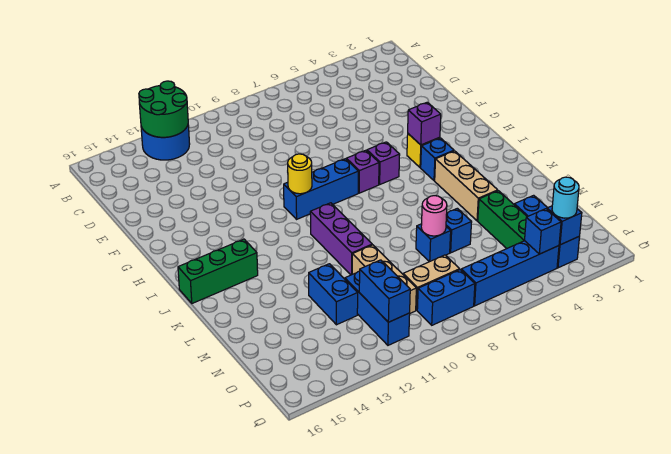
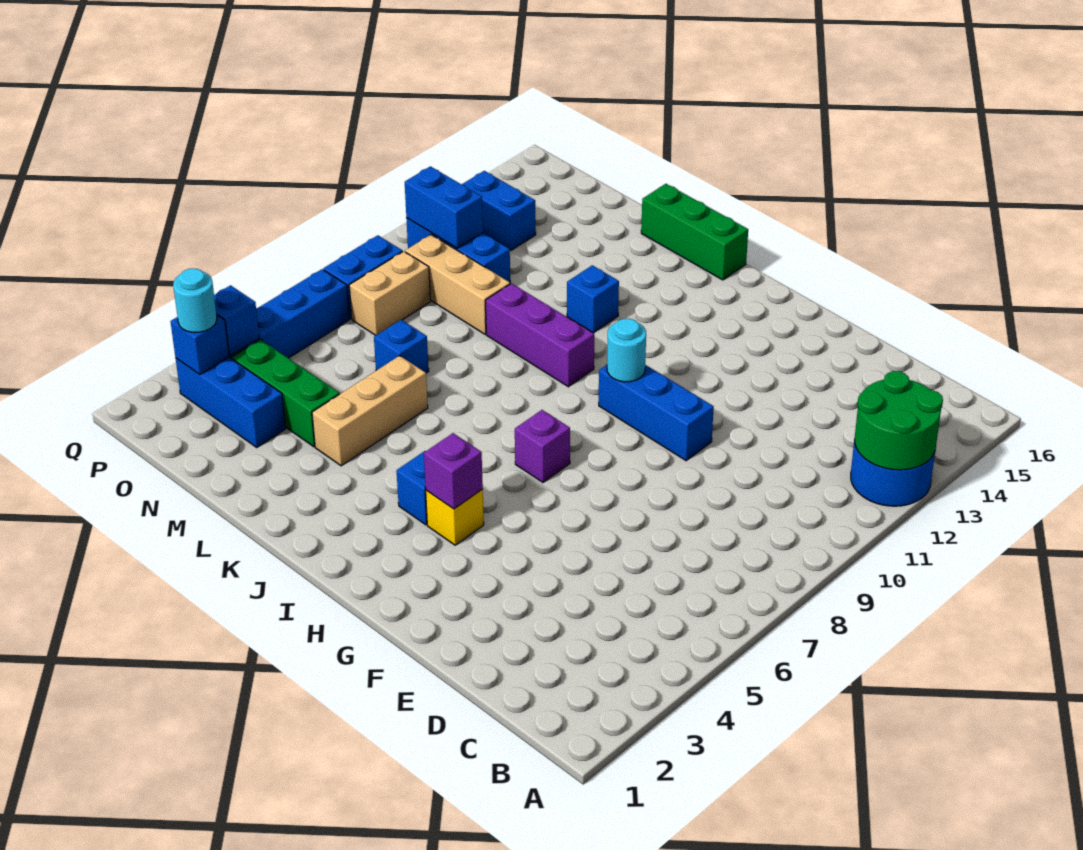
purple brick H6 level 1 -> none
blue brick H8:H10 level 1 -> blue brick F10:H10 level 1
yellow round brick H10 level 2 -> cyan round brick H10 level 2
tan brick J4:L4 level 1 -> tan brick L4:L6 level 1
green brick J14:J16 level 1 -> green brick J16:L16 level 1
blue brick M6 level 1 -> blue brick K12 level 1
pink round brick M7 level 2 -> none
blue brick M12:N12 level 1 -> blue brick O13:P13 level 1

